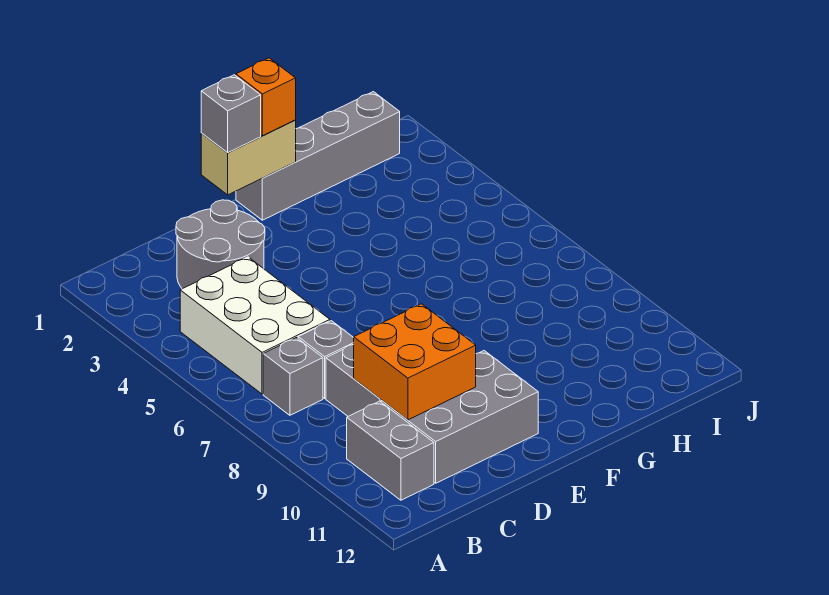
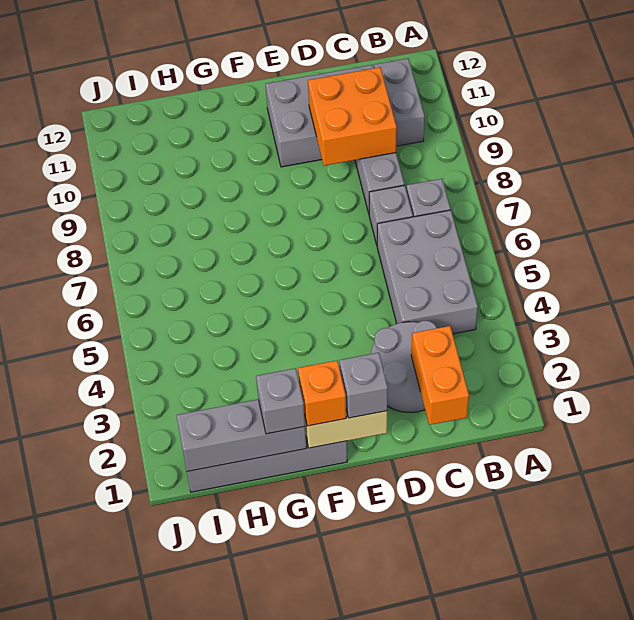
white brick B4:C6 level 1 -> grey brick B4:C6 level 1
none -> orange brick C1:C2 level 2
none -> grey brick G1:I1 level 2
none -> grey brick G1 level 3

